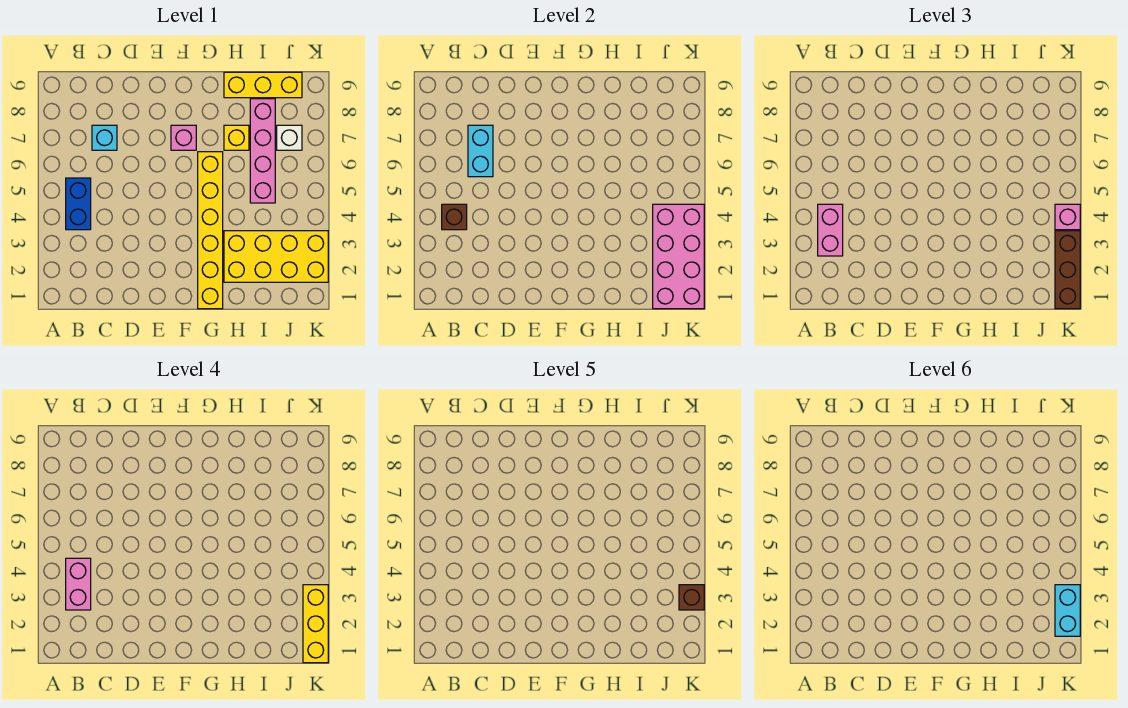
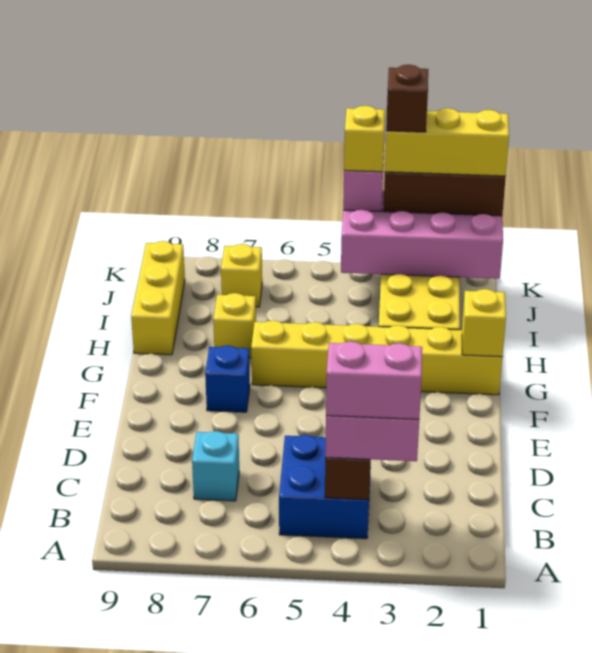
blue brick B4:B5 level 1 -> blue brick B4:C5 level 1
cyan brick C6:C7 level 2 -> none
pink brick F7 level 1 -> blue brick F7 level 1
none -> yellow brick G1 level 2
pink brick I5:I8 level 1 -> none
white brick J7 level 1 -> yellow brick J7 level 1
cyan brick K2:K3 level 6 -> none
none -> yellow brick K4 level 4

